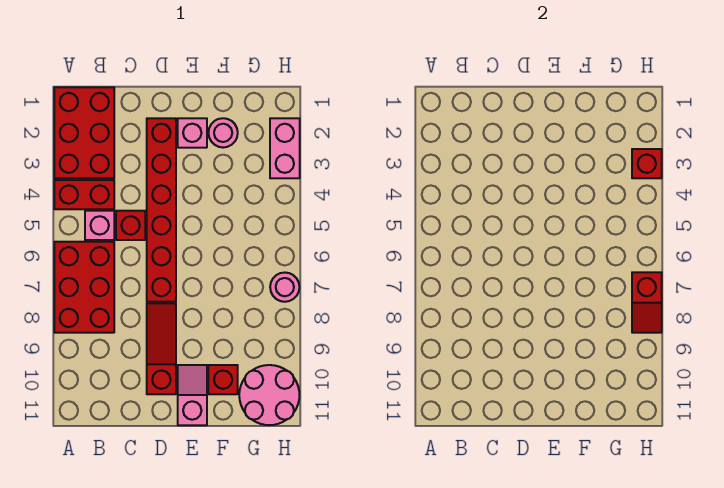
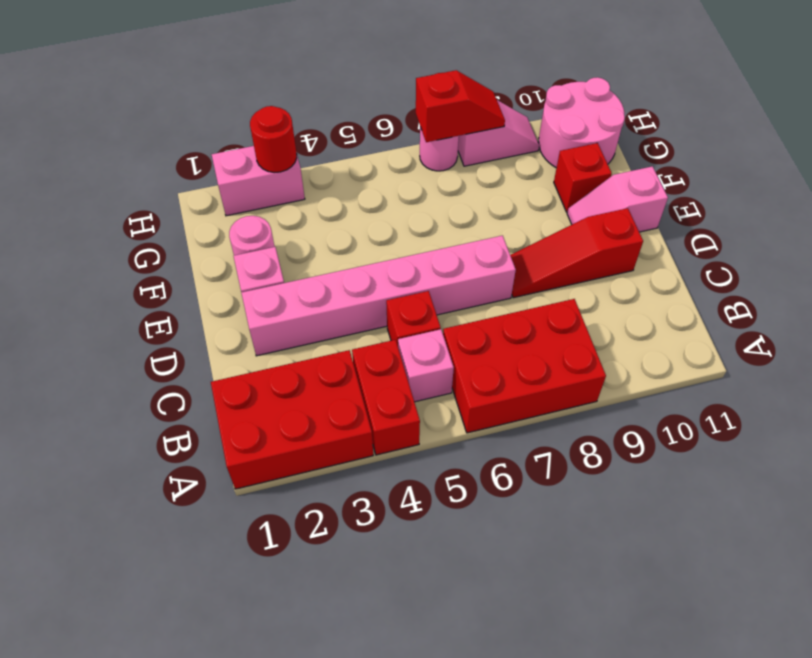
red brick D2:D7 level 1 -> pink brick D2:D7 level 1
red brick H3 level 2 -> red round brick H3 level 2
none -> pink slope H8:H9 level 1 top 8

